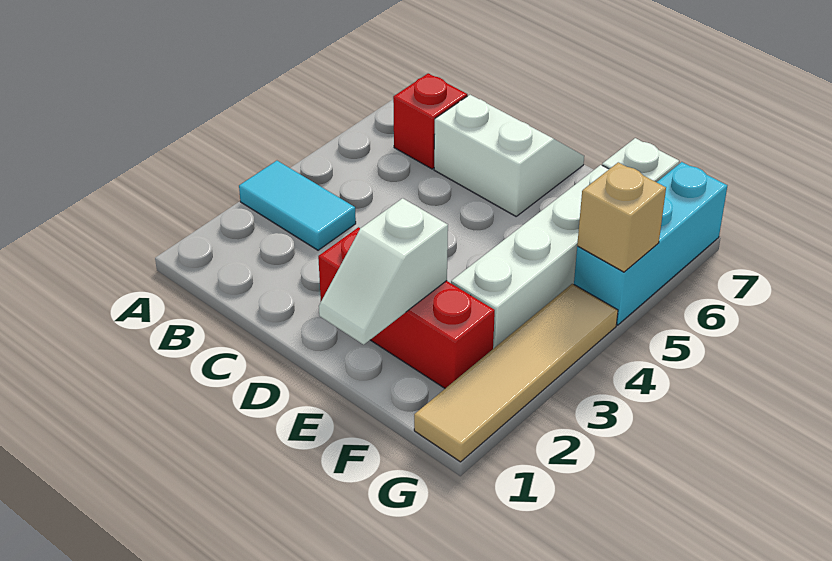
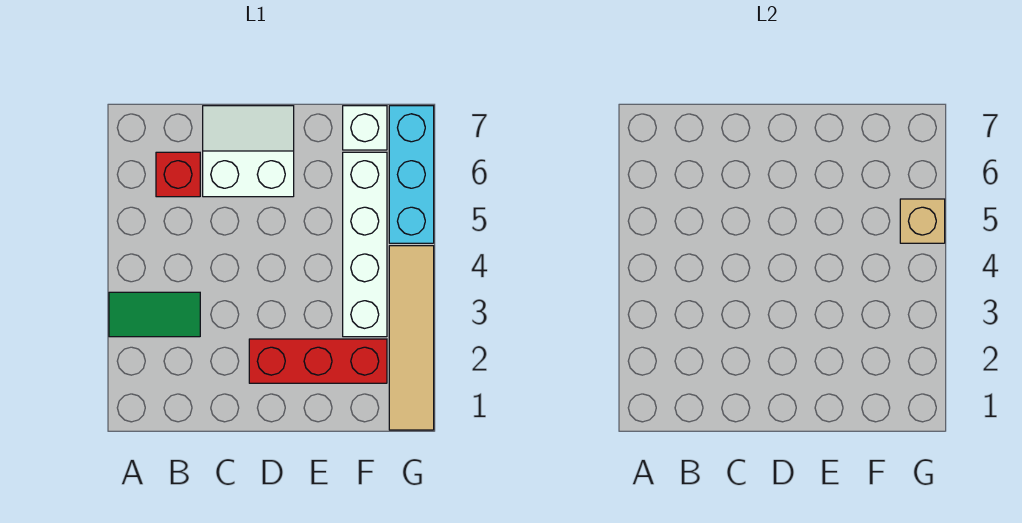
cyan tile A3:B3 level 1 -> green tile A3:B3 level 1
white slope E1:E2 level 2 top 2 -> none

